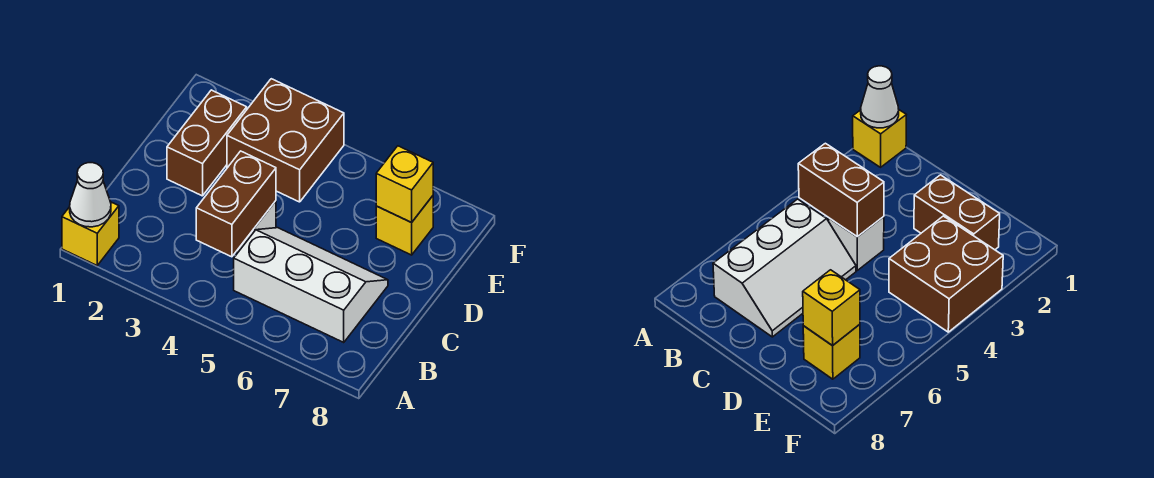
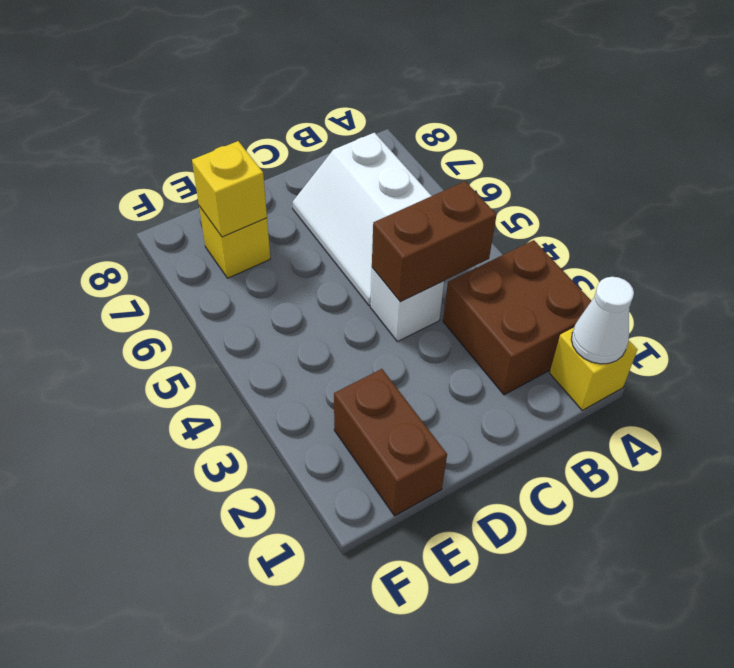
brown brick D2:E2 level 1 -> brown brick E1:E2 level 1
brown brick E3:F4 level 1 -> brown brick A2:B3 level 1

